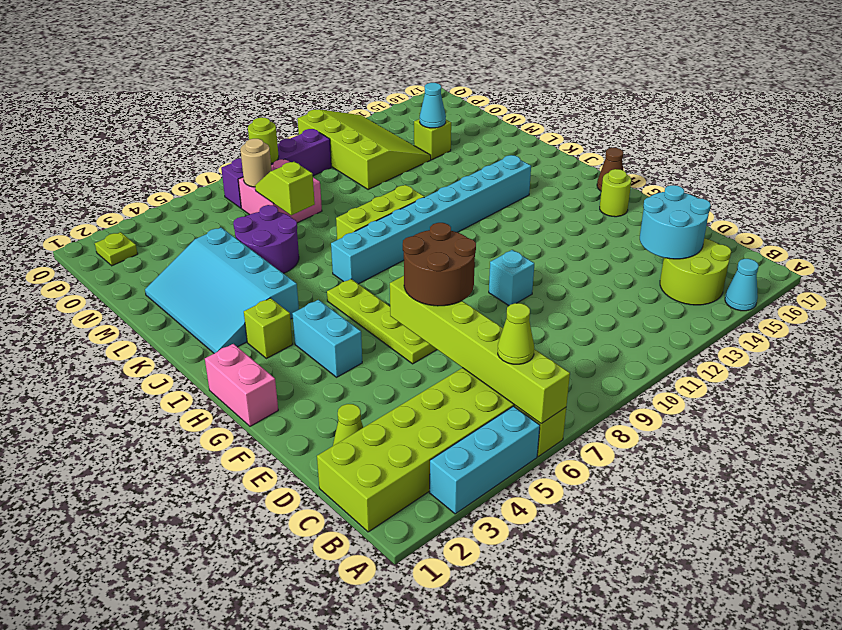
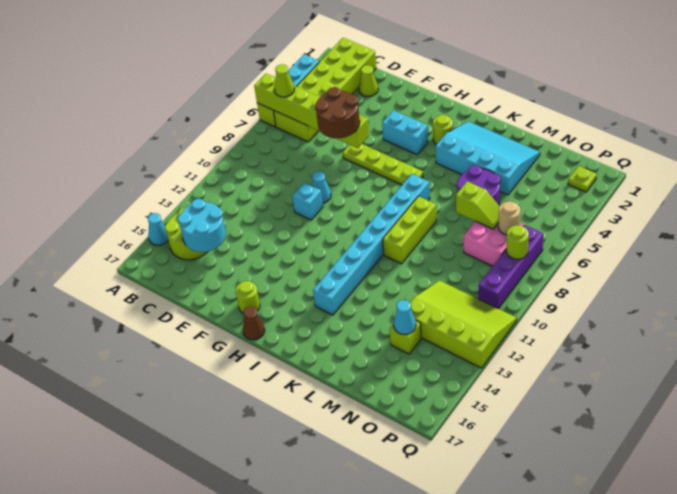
none -> cyan cone F9 level 1
pink brick G1:H1 level 1 -> none
lime brick I3 level 1 -> lime round brick I3 level 1
lime slope N11:Q13 level 1 top 11 -> lime slope N11:Q13 level 1 top 13

